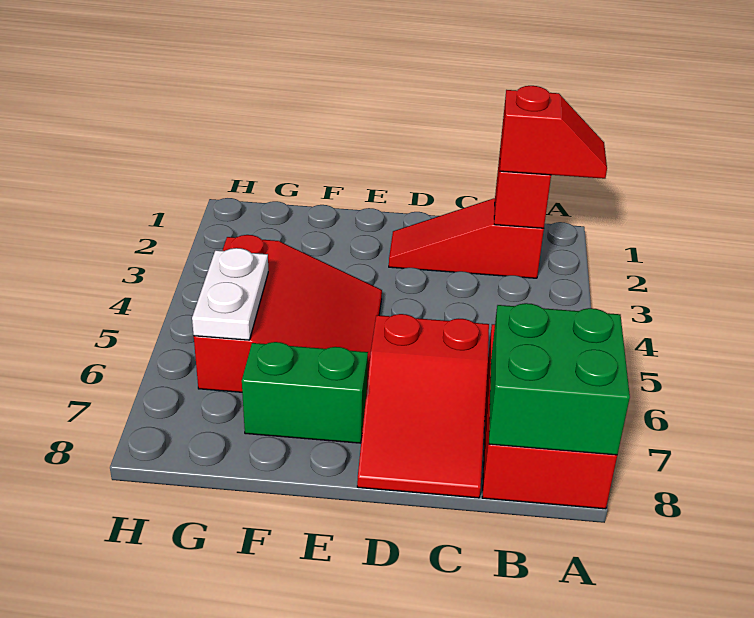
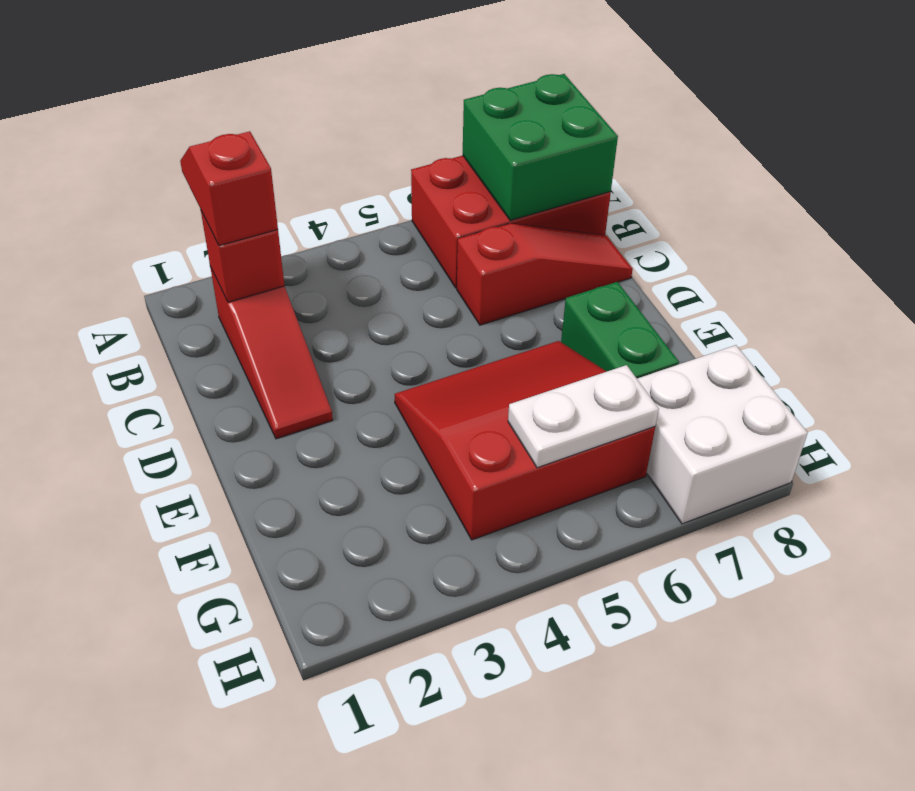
red slope C6:D8 level 1 top 6 -> red slope C6:C8 level 1 top 6
none -> white brick G7:H8 level 1

